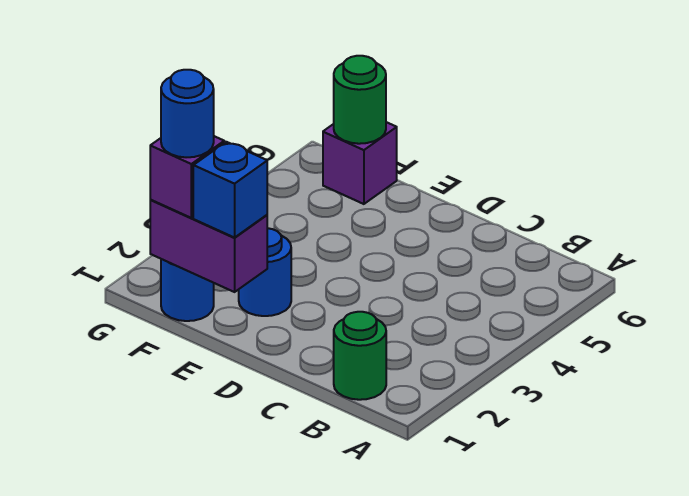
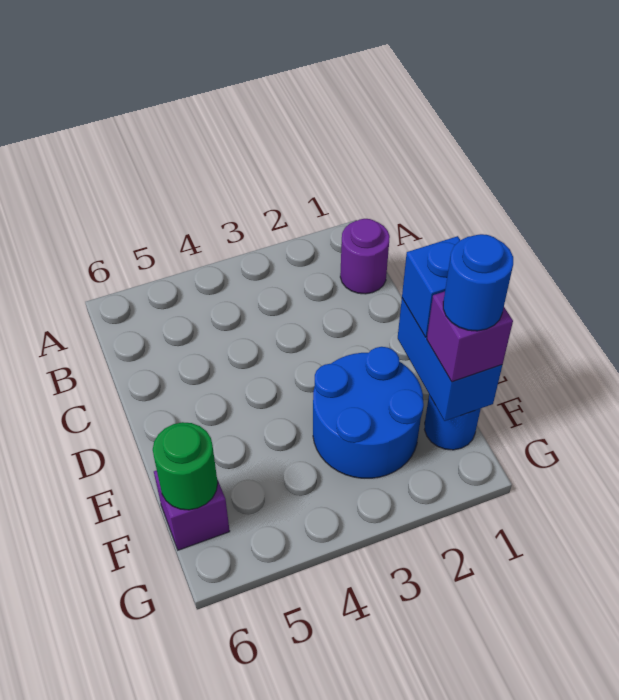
green round brick B1 level 1 -> purple round brick B1 level 1
purple brick E1:F1 level 2 -> blue brick E1:F1 level 2
blue round brick E2 level 1 -> blue round brick E2:F3 level 1

